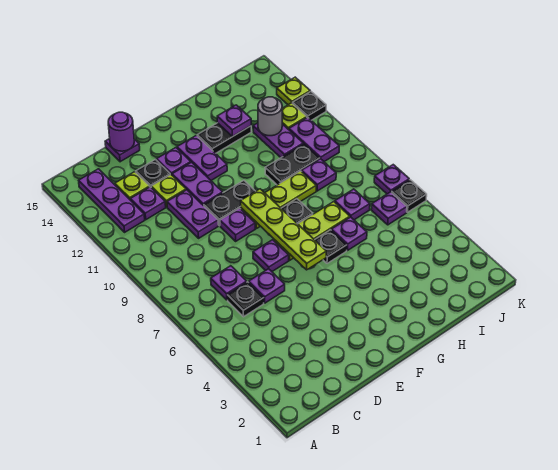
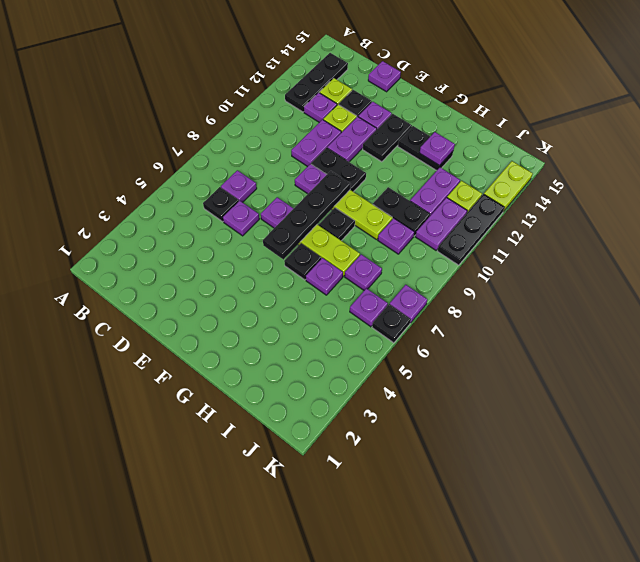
purple plate B12:B14 level 1 -> black plate B12:B14 level 1
purple round brick D15 level 2 -> none
lime plate F6:F9 level 2 -> black plate F6:F9 level 2
purple plate F12:F13 level 1 -> black plate F12:F13 level 1
grey round brick I12 level 2 -> none
black plate K12 level 1 -> black plate K10:K12 level 1
lime plate K13 level 1 -> lime plate K13:K14 level 1

